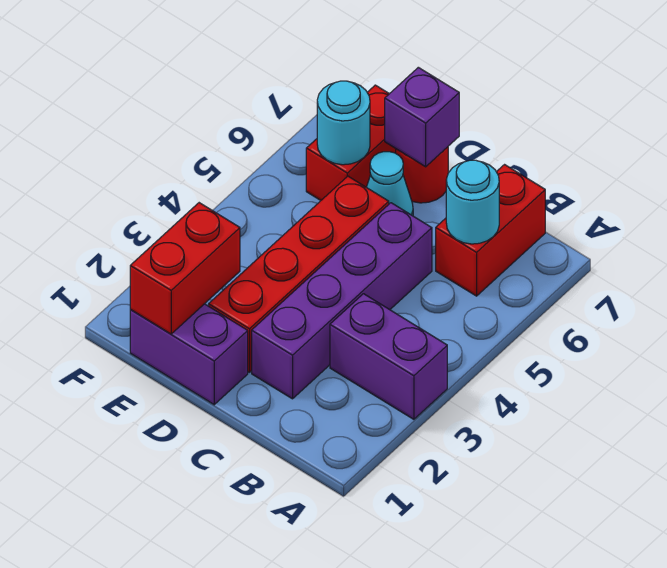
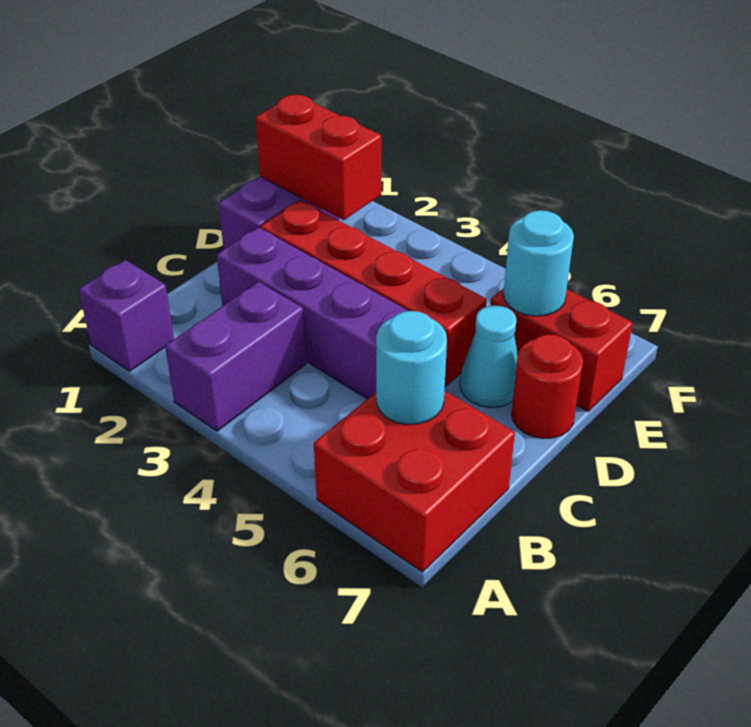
red brick B6:B7 level 1 -> red brick A6:B7 level 1
purple brick D7 level 2 -> purple brick A1 level 1

